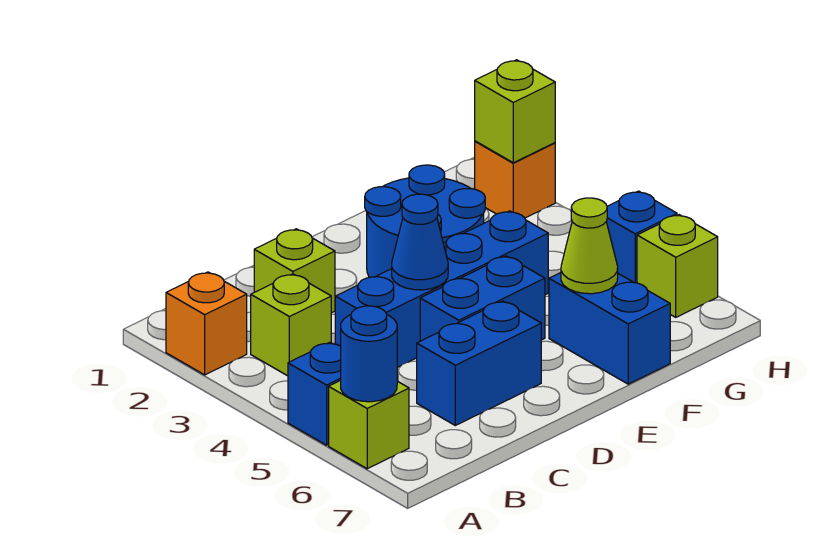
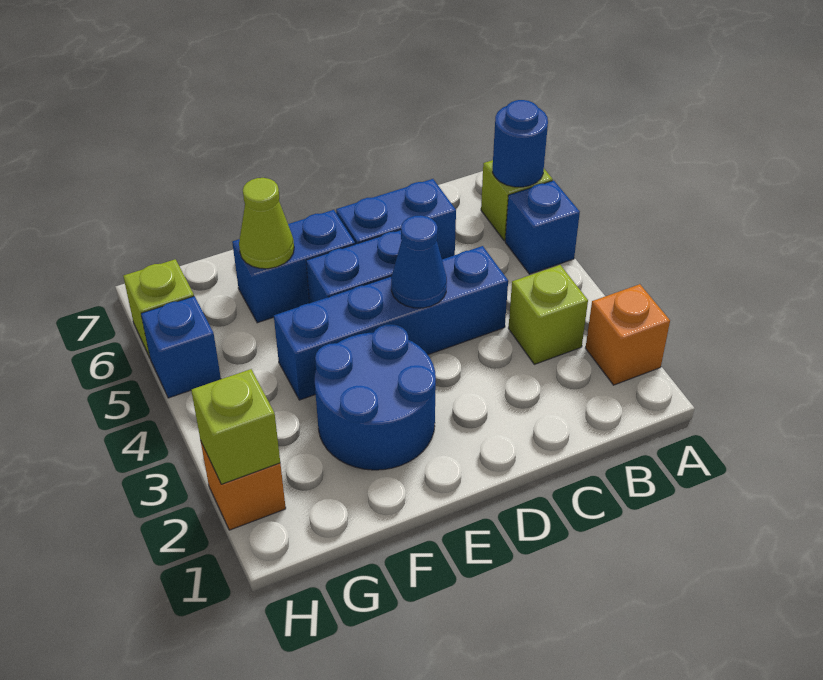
lime brick C2 level 1 -> none
blue brick F6:F7 level 1 -> blue brick E6:F6 level 1

